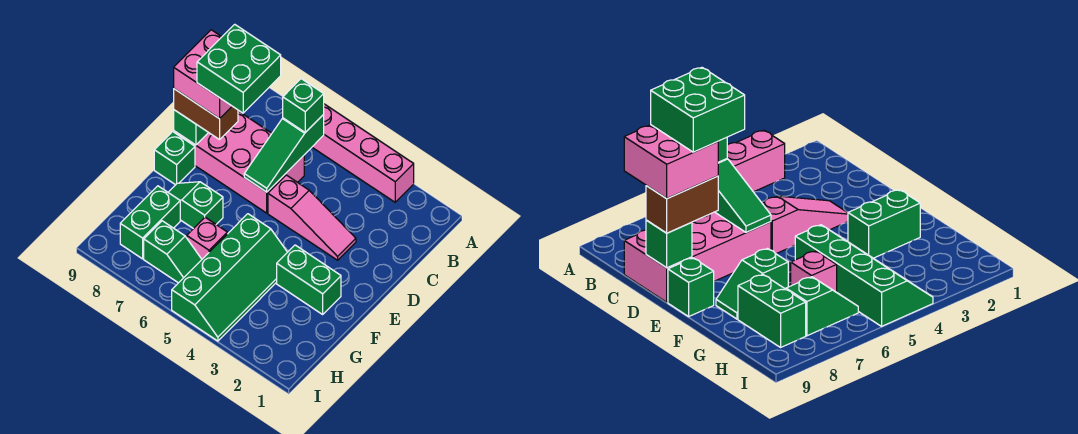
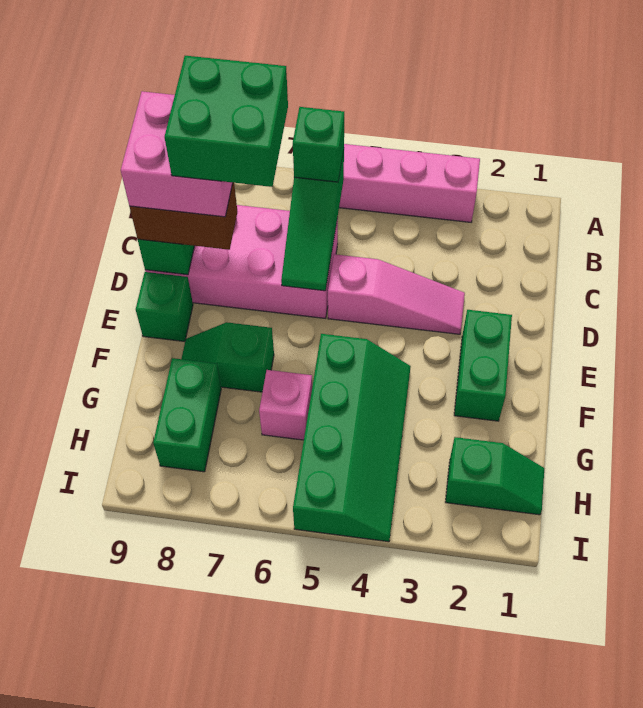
green brick F2:F3 level 1 -> green brick E2:F2 level 1
green slope H6:H7 level 1 top 7 -> green slope H1:H2 level 1 top 2

